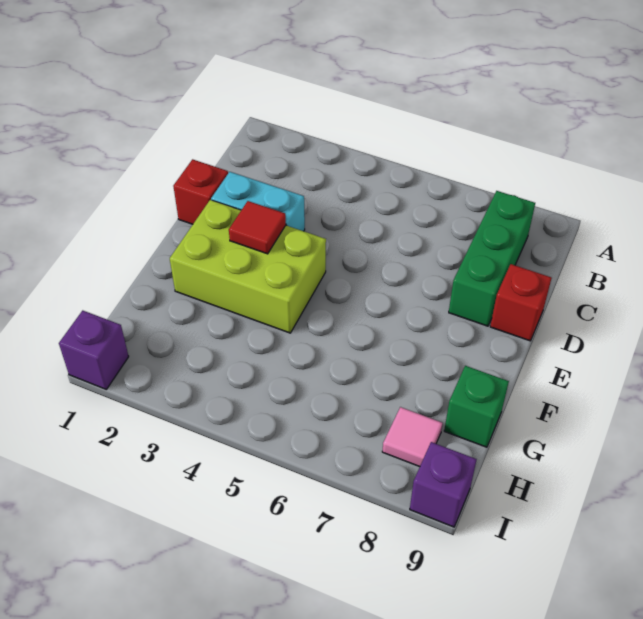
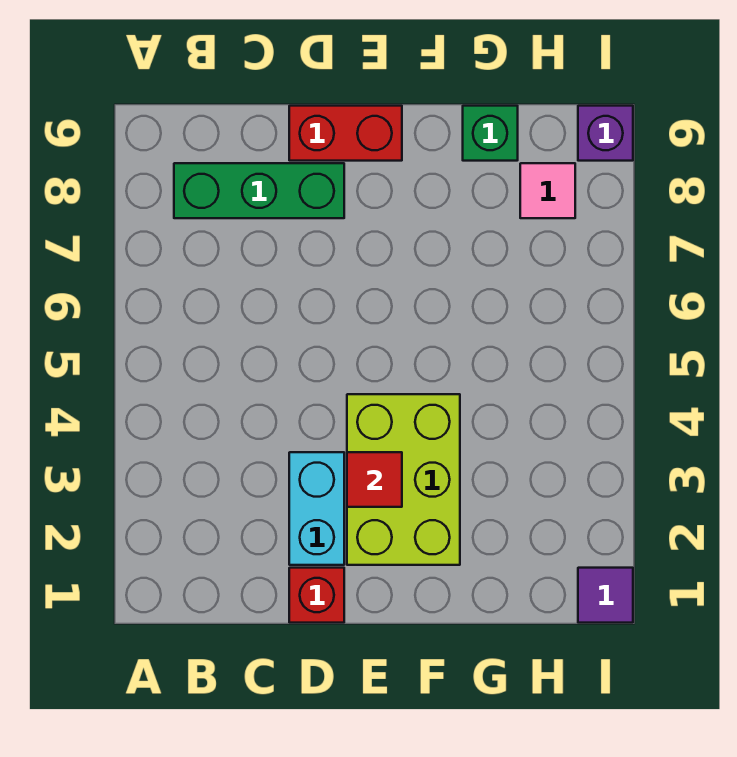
red brick D9 level 1 -> red brick D9:E9 level 1
purple brick I1 level 1 -> purple tile I1 level 1

